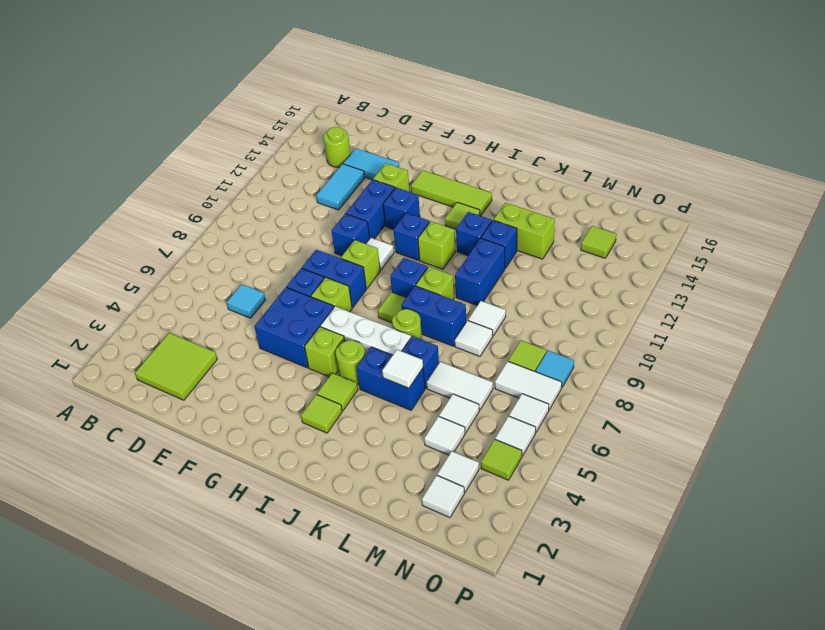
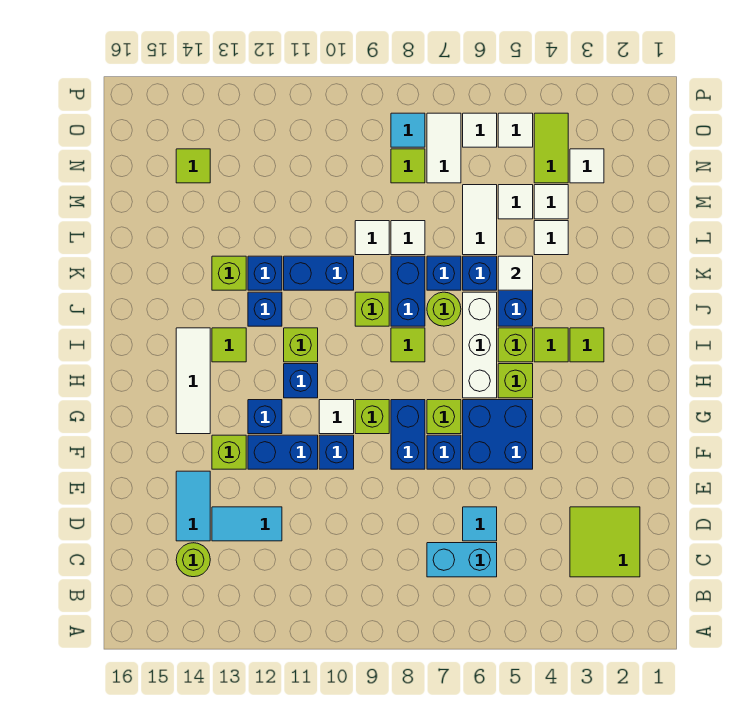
none -> cyan brick C6:C7 level 1
lime tile G14:I14 level 1 -> white tile G14:I14 level 1
lime round brick I5 level 1 -> lime brick I5 level 1
blue brick I9 level 1 -> blue brick K7 level 1
lime brick K13:L13 level 1 -> lime brick K13 level 1
white tile N2 level 1 -> white tile L4 level 1
lime tile O4 level 1 -> lime tile N4:O4 level 1

